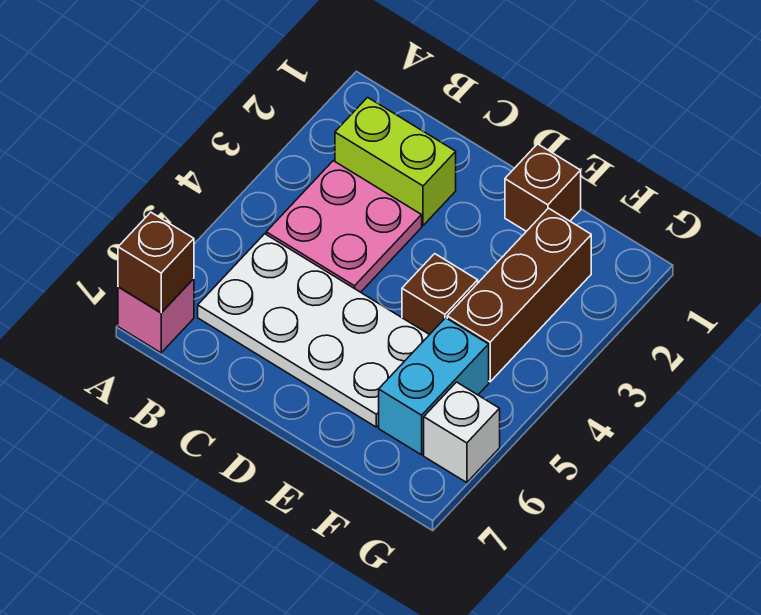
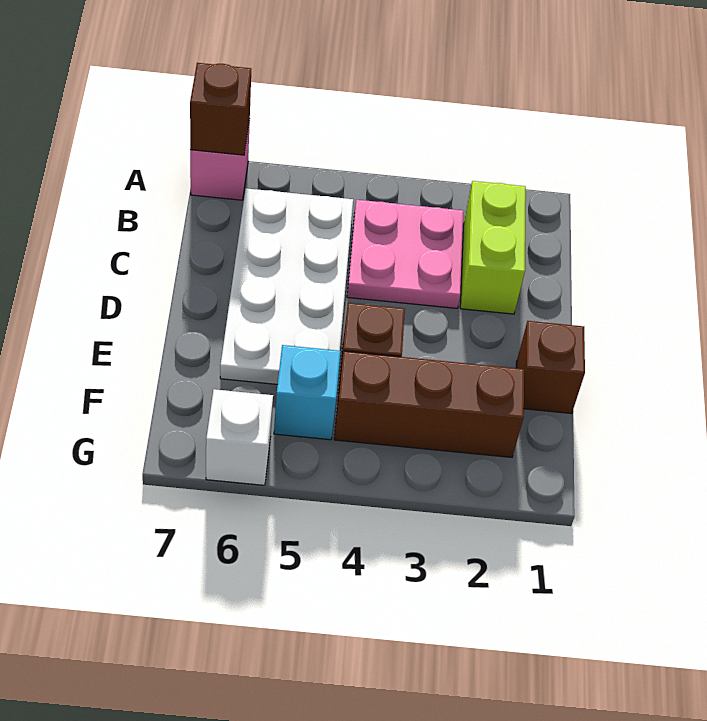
cyan brick F5:F6 level 1 -> cyan brick F5 level 1

